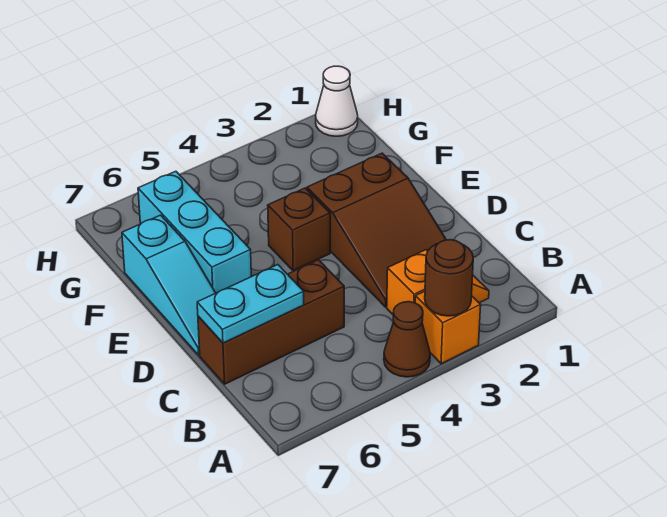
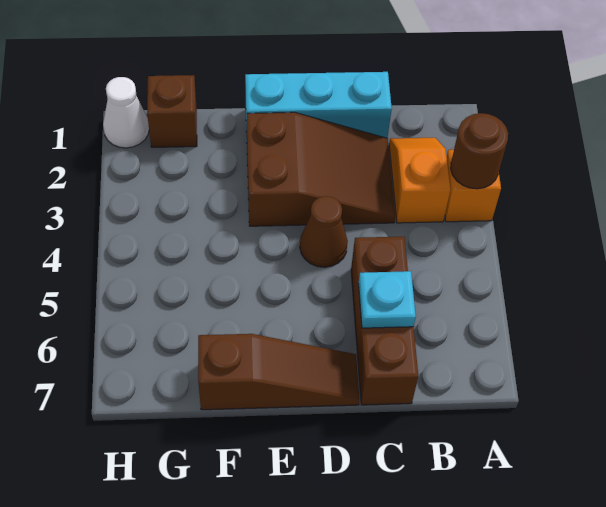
brown cone A4 level 1 -> brown cone D4 level 1
cyan plate C6:C7 level 2 -> cyan plate C6 level 2
cyan slope D7:F7 level 1 top F -> brown slope D7:F7 level 1 top F
brown brick E4 level 1 -> brown brick G1 level 1
cyan brick E6:G6 level 1 -> cyan brick C1:E1 level 1

